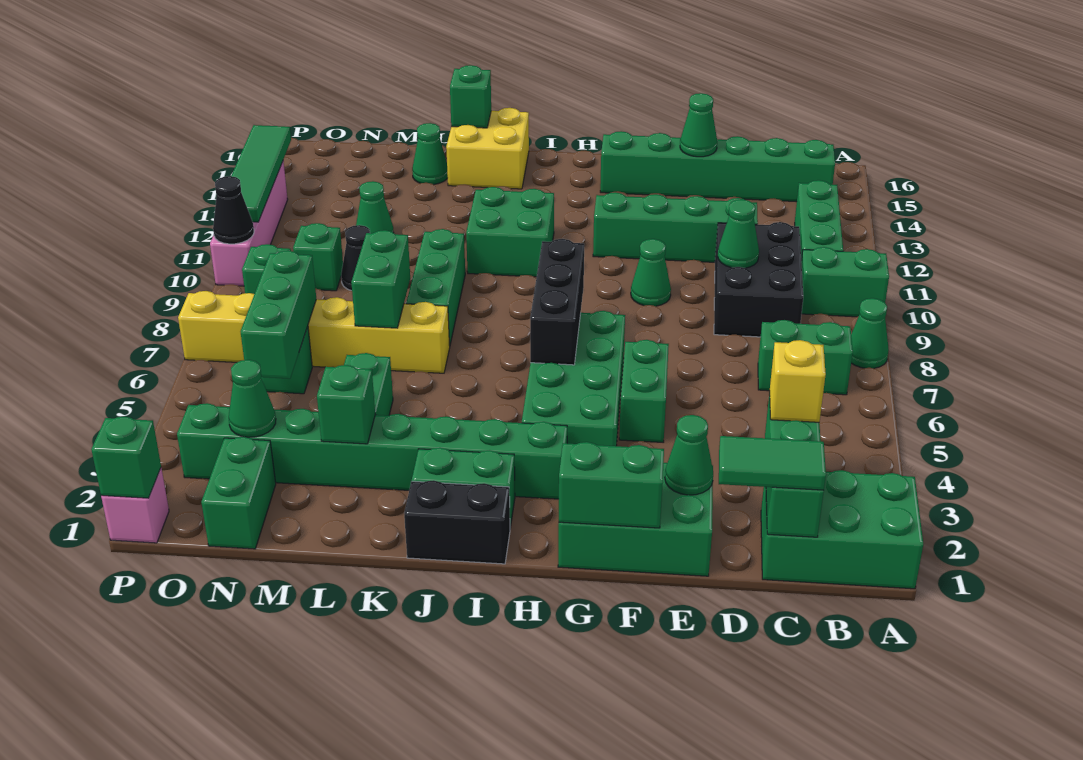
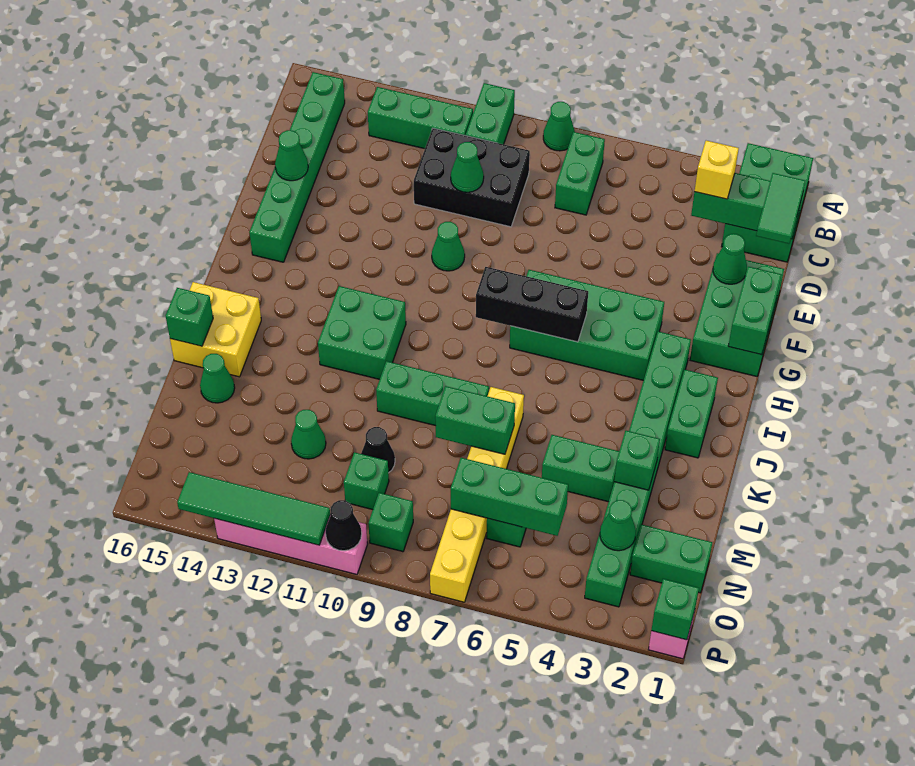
green brick D12:G12 level 1 -> none
green brick F5:F6 level 1 -> none
black brick I1:J1 level 1 -> none

